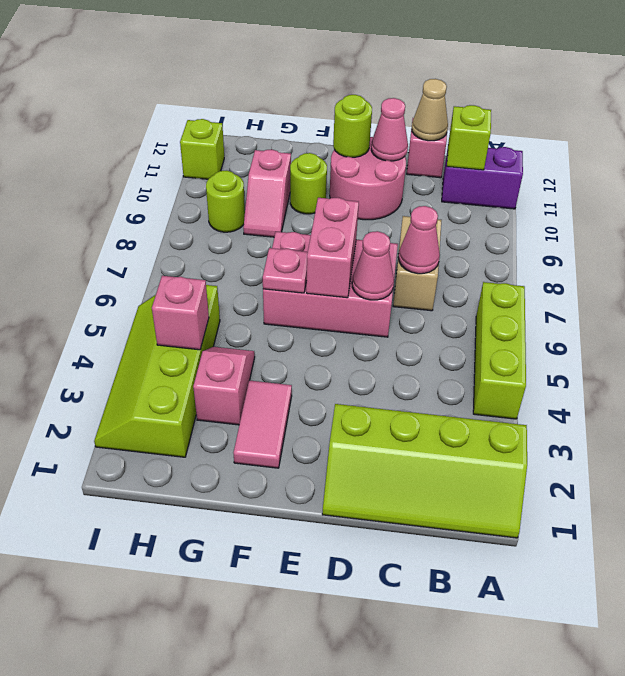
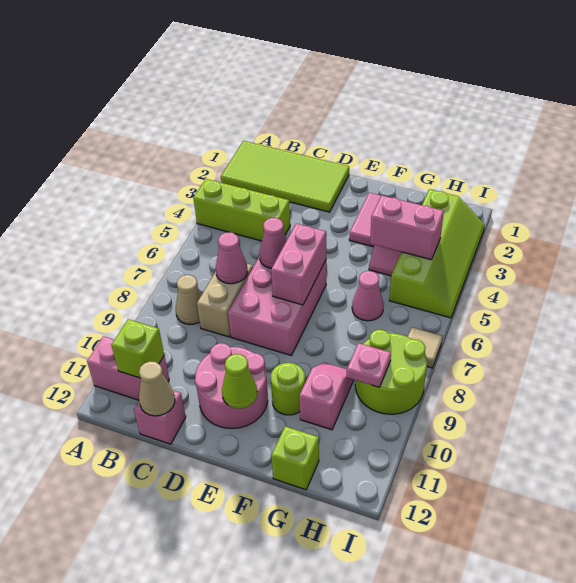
lime slope A1:D2 level 1 top 2 -> lime tile A1:D2 level 1
lime brick A4:A6 level 1 -> lime brick A4:C4 level 1
purple brick A11:B11 level 1 -> pink brick A11:B11 level 1
none -> tan cone B8 level 1
pink brick D6:F7 level 1 -> pink brick D6:E8 level 1
pink cone D11 level 2 -> pink cone G6 level 1
lime round brick E11 level 2 -> lime cone E11 level 2
pink plate F6 level 2 -> pink plate H9 level 2
pink brick H4 level 2 -> pink brick G4:H4 level 2
lime round brick H9 level 1 -> lime round brick H8:I9 level 1
none -> tan tile I7 level 1
lime brick I11 level 1 -> lime brick G12 level 1

